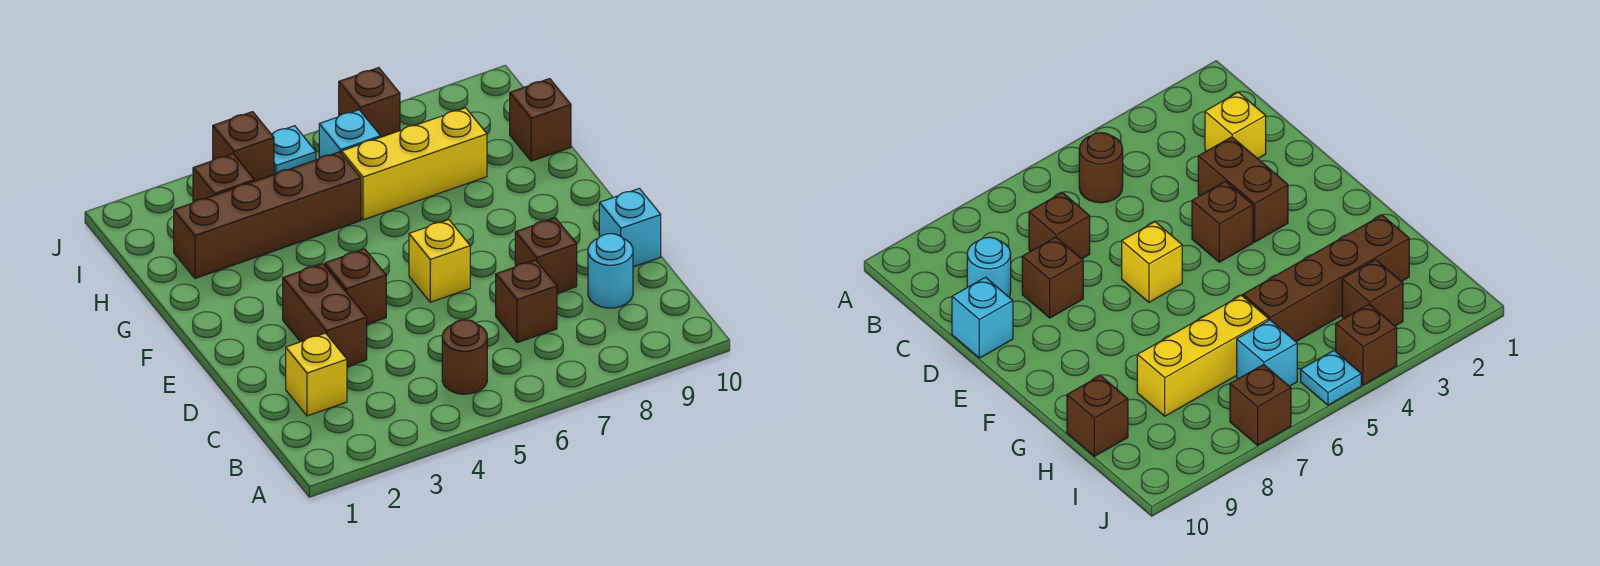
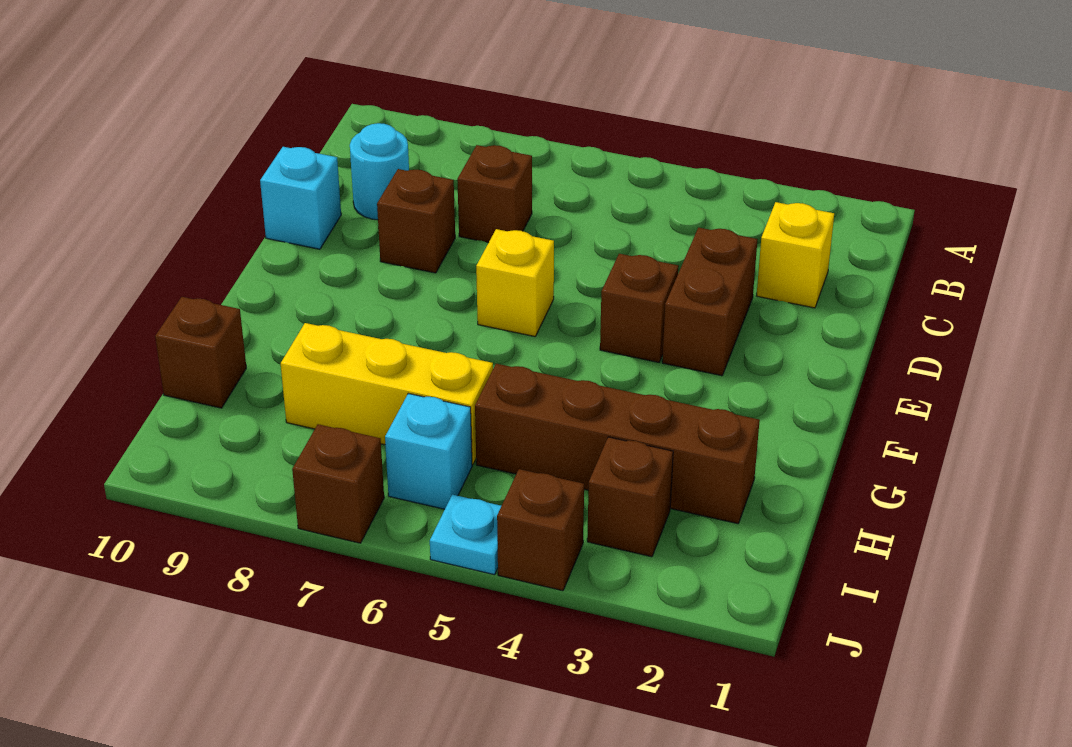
brown round brick B5 level 1 -> none

